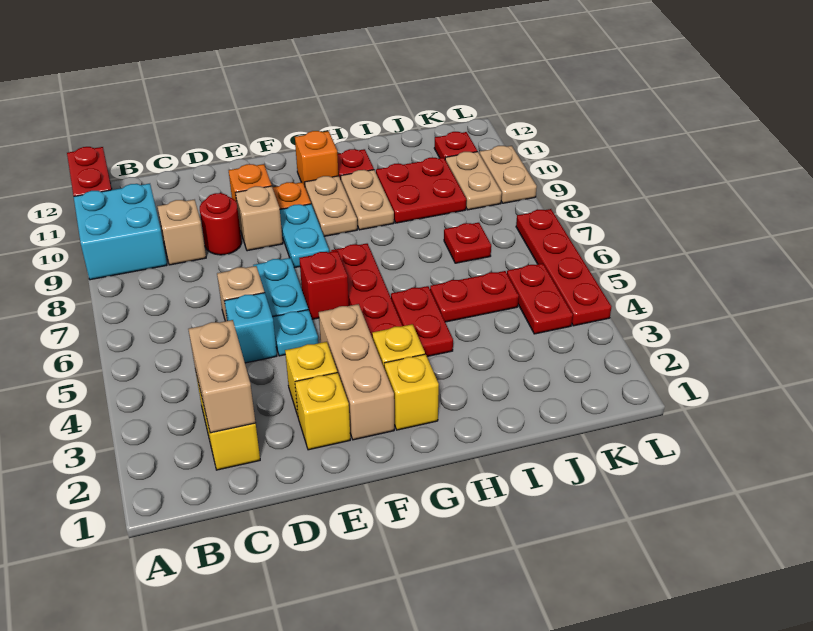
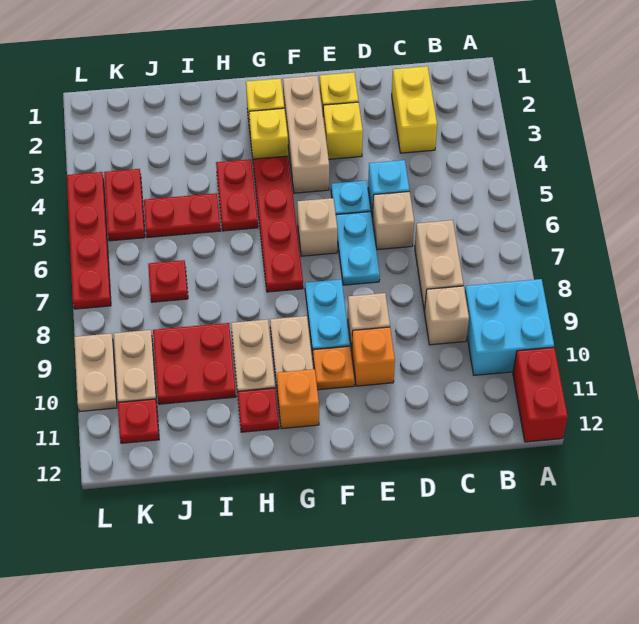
tan brick C2:C3 level 2 -> tan brick C7:C8 level 1
red round brick D9 level 1 -> none
red brick F6 level 1 -> tan brick F6 level 1

